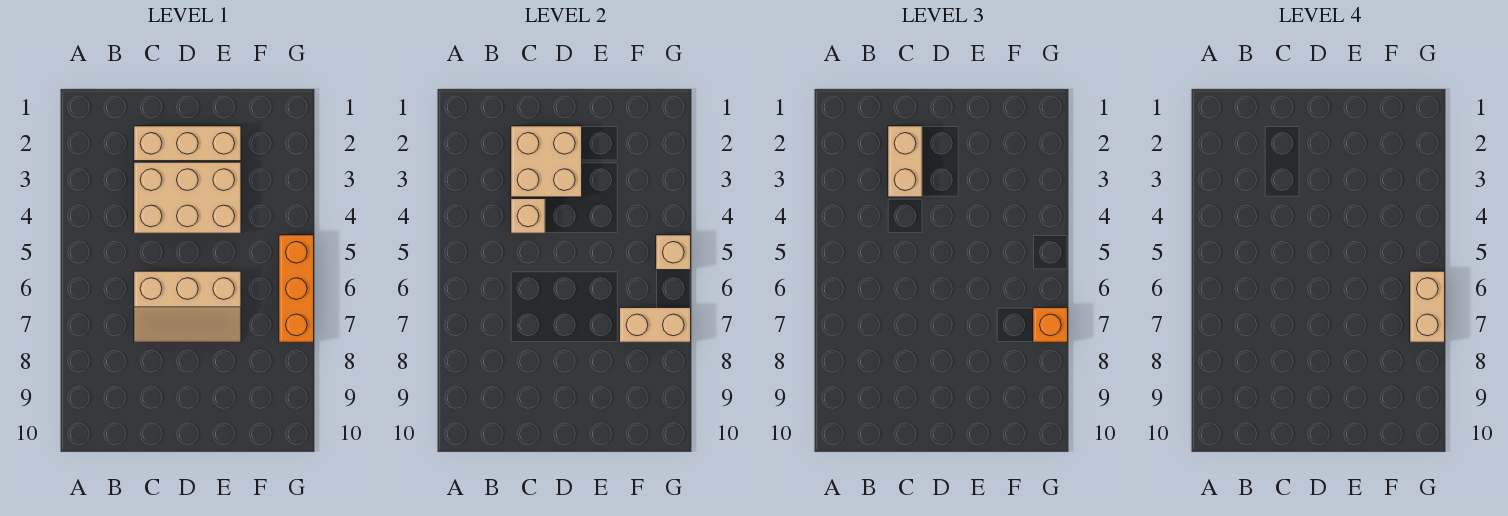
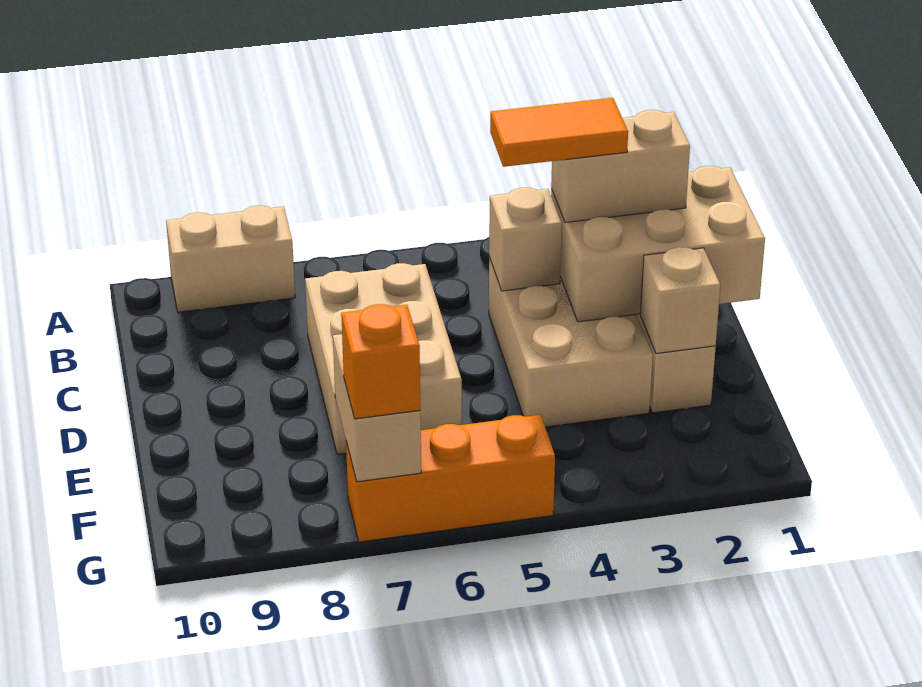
tan brick C2:D3 level 2 -> tan brick C1:D3 level 2
none -> orange tile C3:C4 level 4
tan slope C6:E7 level 1 top 6 -> tan brick C6:E7 level 1
tan brick G5 level 2 -> tan brick E2 level 2
tan brick G6:G7 level 4 -> tan brick A8:A9 level 1

